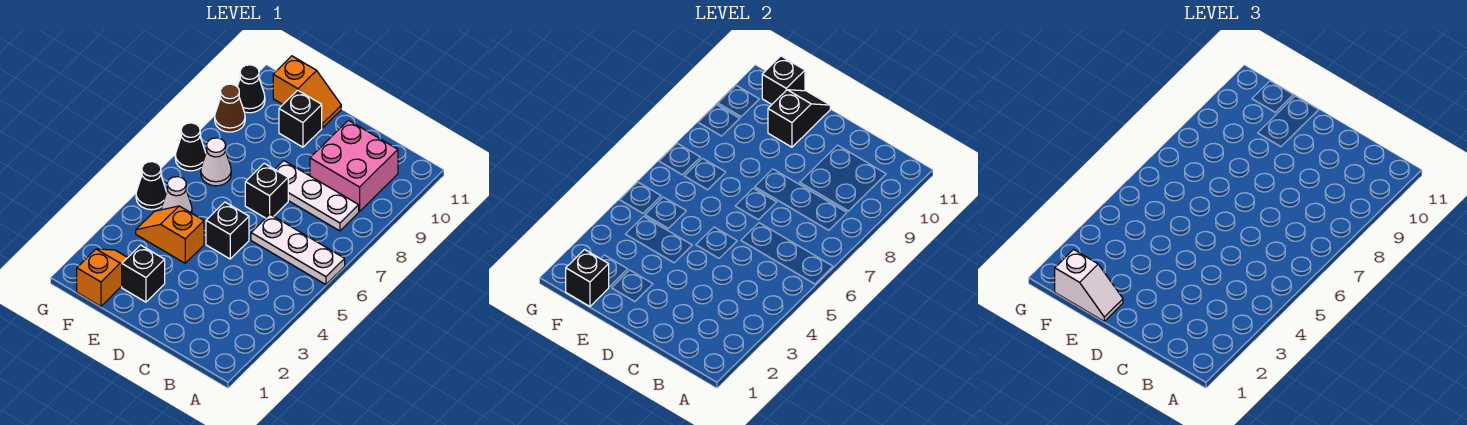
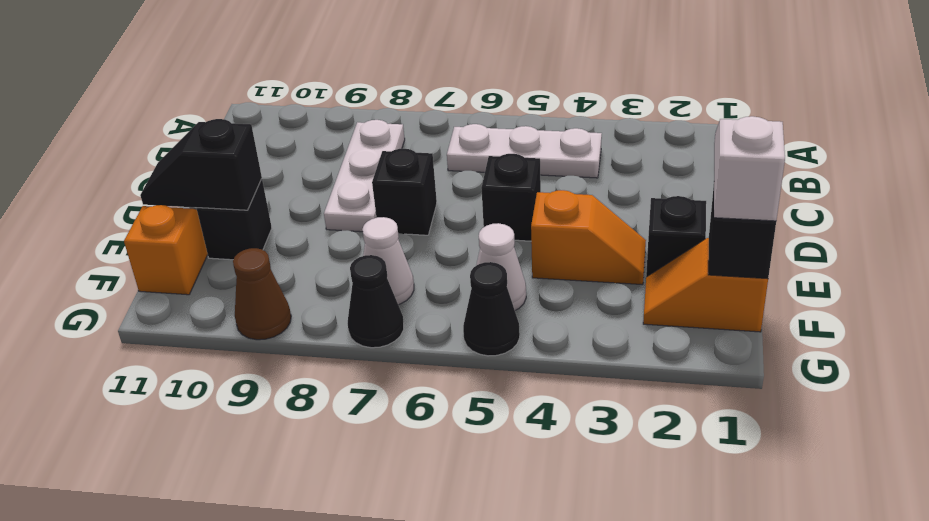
white plate A6:C6 level 1 -> white plate B4:B6 level 1
pink brick B9:C10 level 1 -> none
orange slope E4:F4 level 1 top E -> orange slope E3:E4 level 1 top 4
black brick F11 level 2 -> none
black cone G10 level 1 -> none

